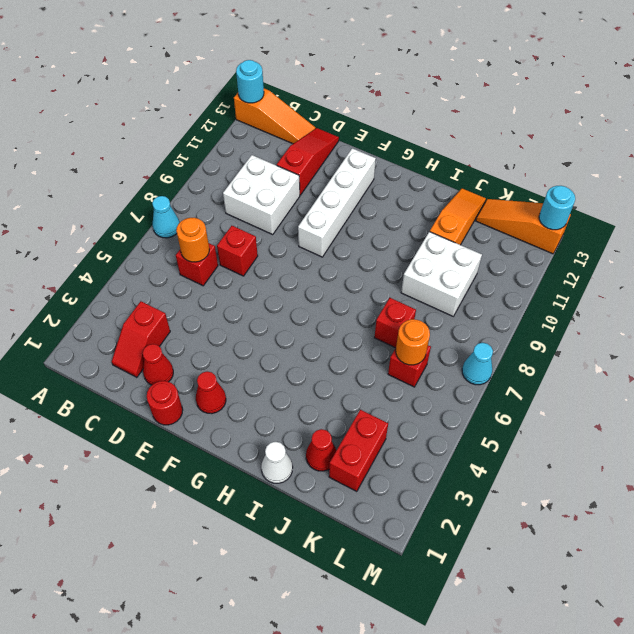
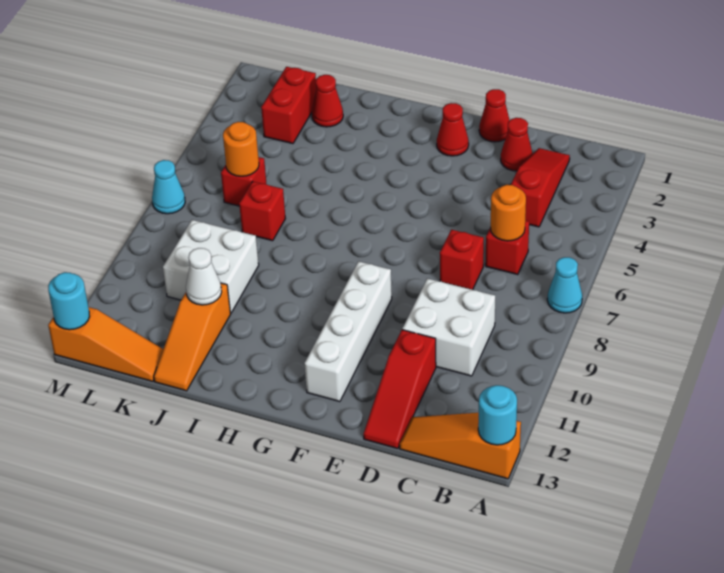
red slope C2:C3 level 1 top 3 -> red slope C2:C4 level 1 top 4
red round brick E1 level 1 -> red cone E1 level 1
white cone I1 level 1 -> white cone J11 level 2

